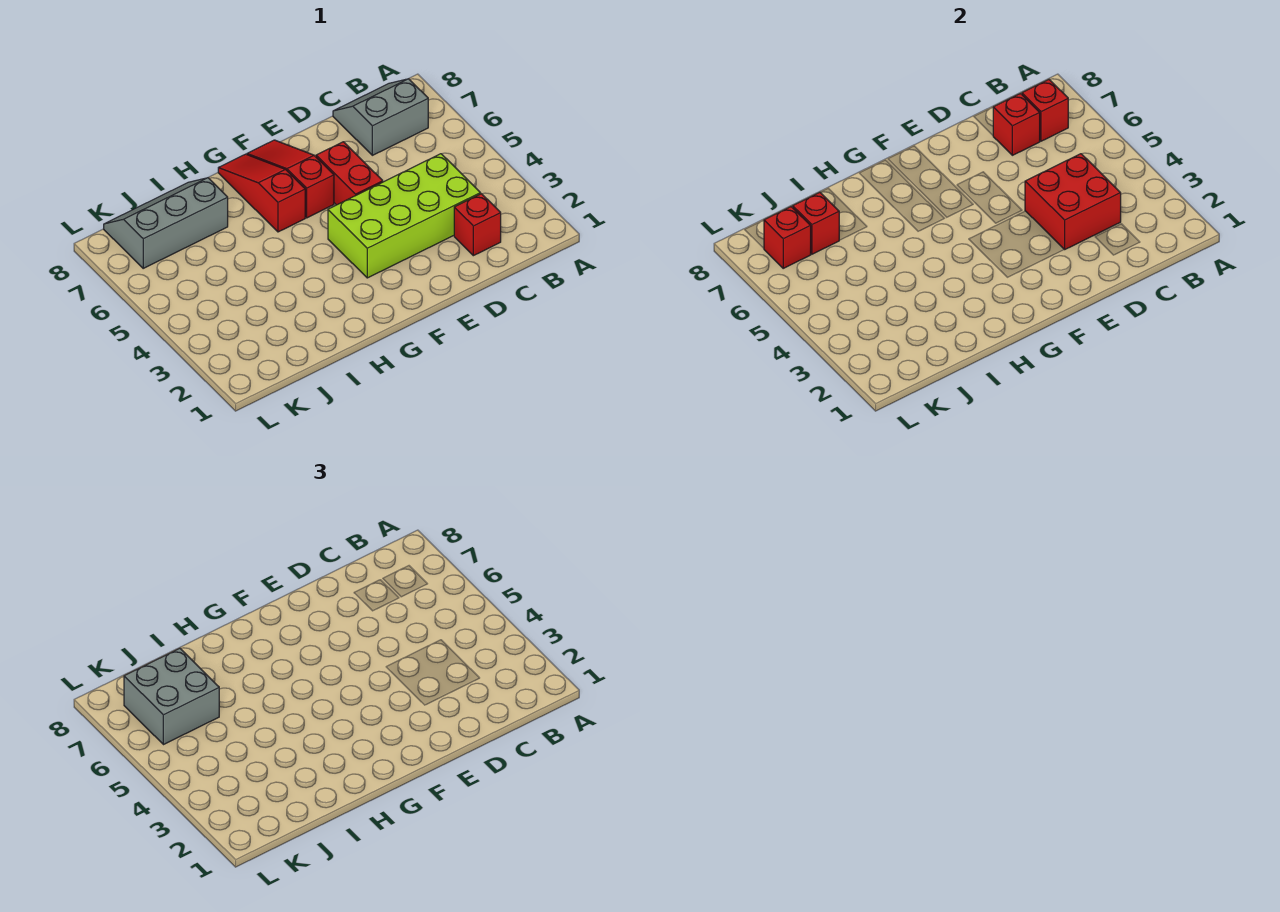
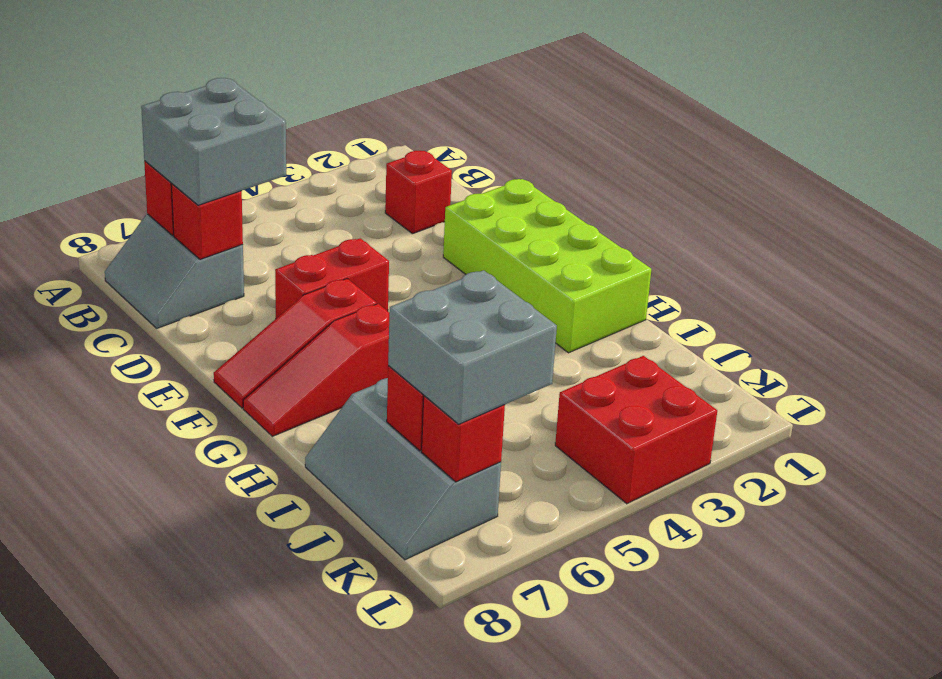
none -> grey brick B6:C7 level 3
lime brick C3:F4 level 1 -> lime brick E1:H2 level 1
red brick C3:D4 level 2 -> red brick K3:L4 level 1

